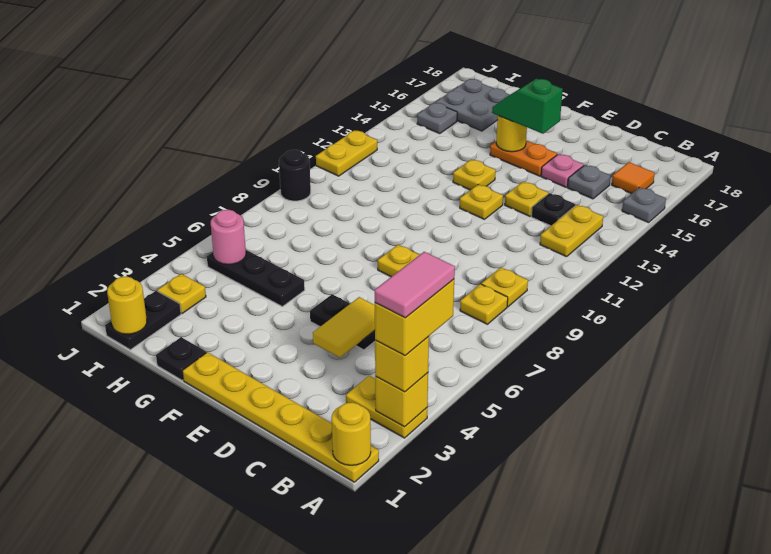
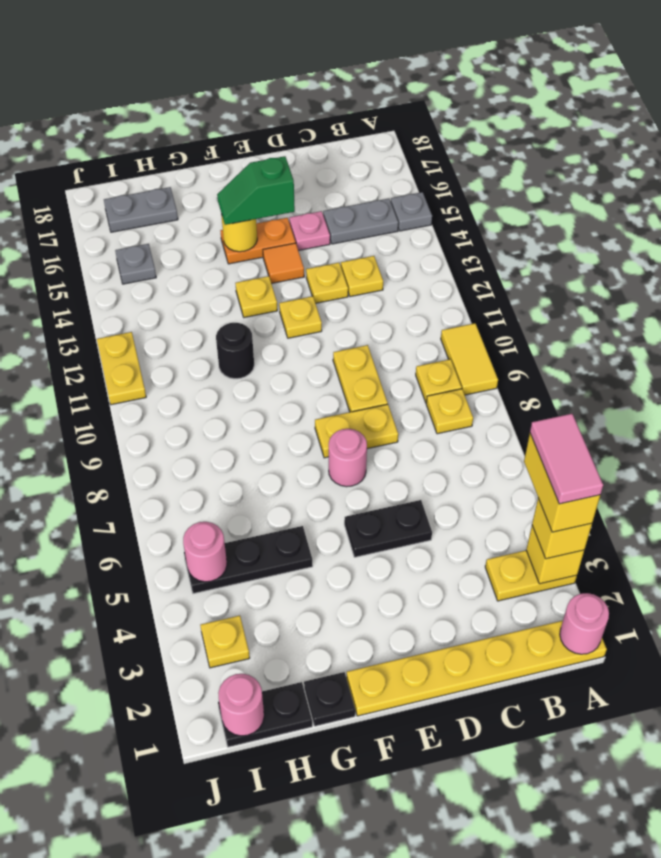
yellow round brick A1 level 2 -> pink round brick A1 level 2
yellow plate B12:B13 level 1 -> yellow plate D9:D10 level 1
orange tile B16 level 1 -> orange tile E14 level 1
black plate C13 level 1 -> yellow plate C13 level 1
grey plate C15 level 1 -> grey plate B15:C15 level 1
yellow tile D4:D5 level 2 -> yellow tile A9:A10 level 1
none -> pink round brick E7 level 1
grey plate H16:I17 level 1 -> grey plate H17:I17 level 1
black plate I1:I2 level 1 -> black plate H1:I1 level 1
yellow round brick I1 level 2 -> pink round brick I1 level 2
black round brick J9 level 1 -> black round brick G11 level 1

